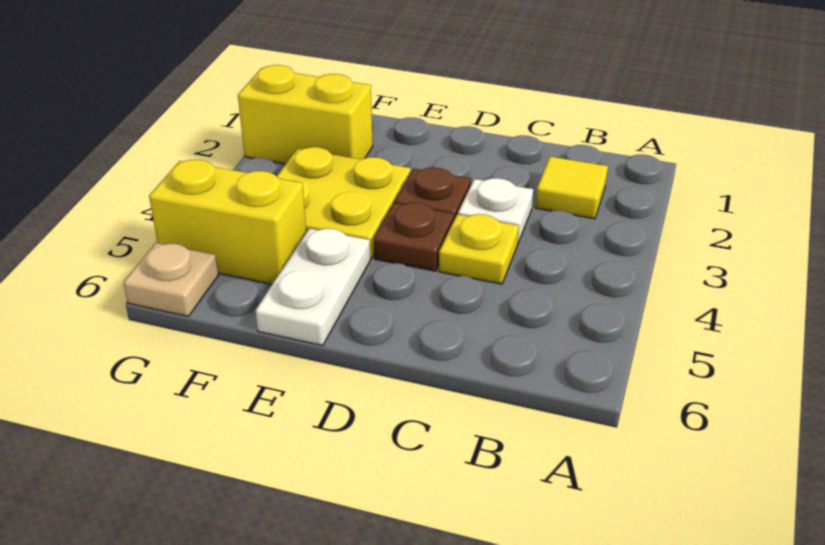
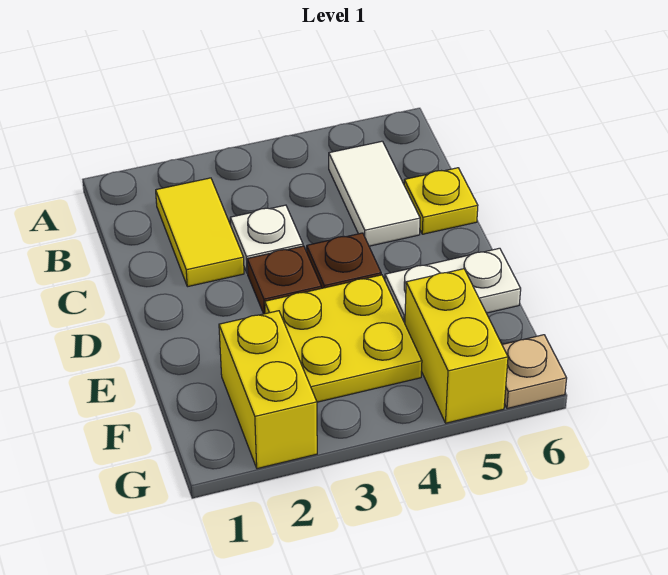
yellow tile B2 level 1 -> yellow tile B2:C2 level 1
none -> white tile B5:C5 level 1
yellow plate C4 level 1 -> yellow plate C6 level 1

